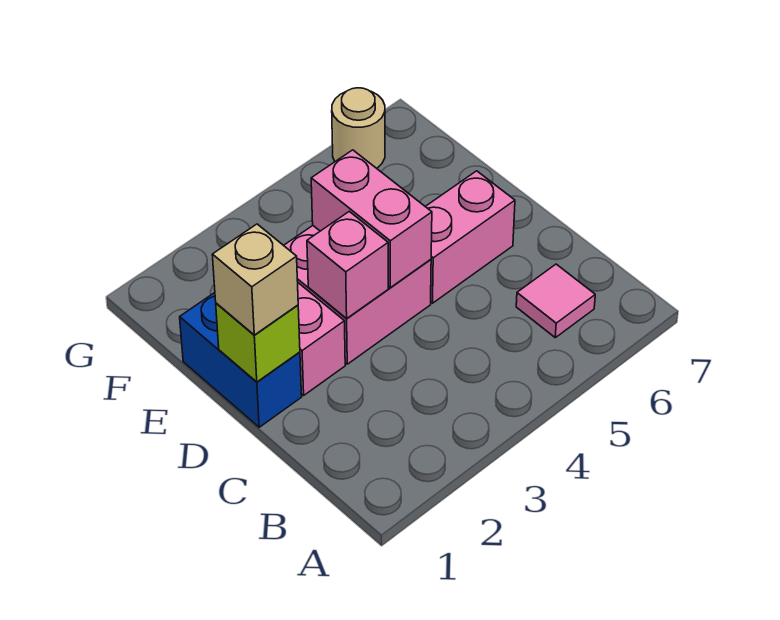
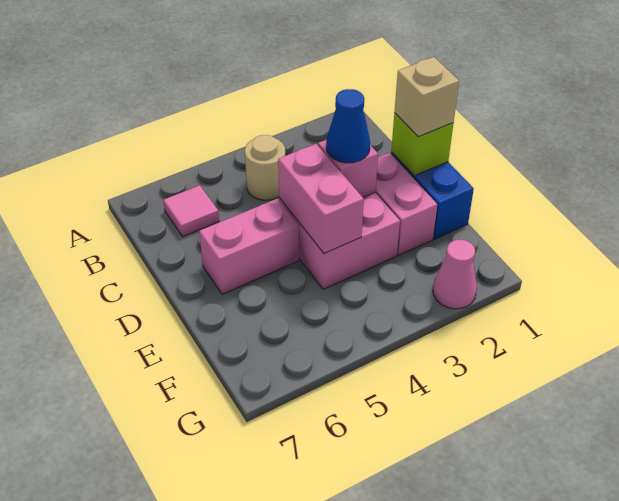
none -> blue cone D3 level 3
none -> pink cone G2 level 1
tan round brick G6 level 1 -> tan round brick B4 level 1

